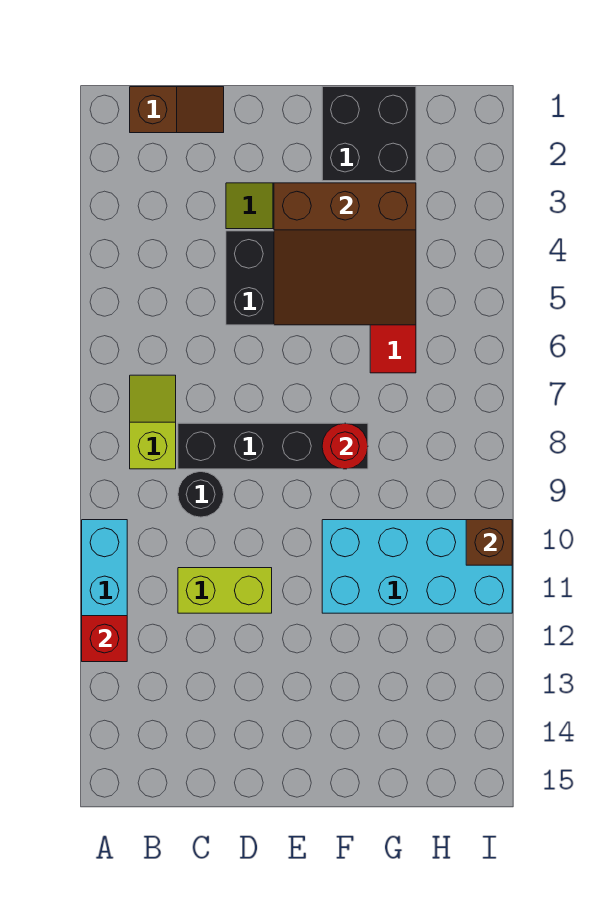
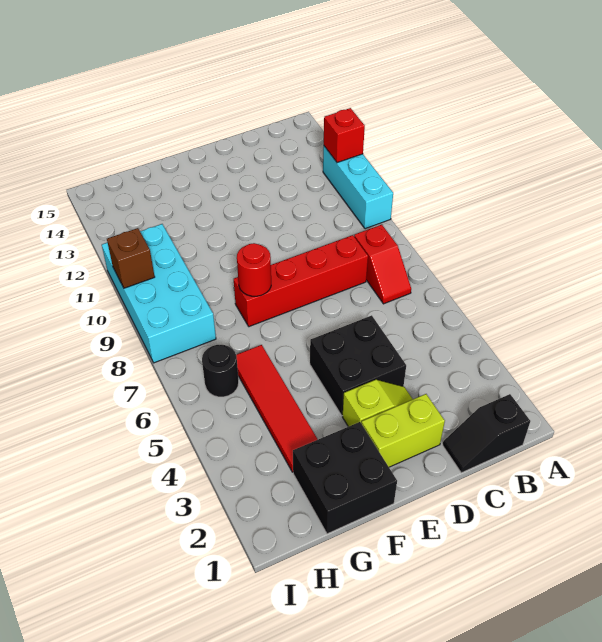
brown slope B1:C1 level 1 top B -> black slope B1:C1 level 1 top B
lime slope B7:B8 level 1 top 8 -> red slope B7:B8 level 1 top 8
black brick C8:F8 level 1 -> red brick C8:F8 level 1
black round brick C9 level 1 -> black round brick H6 level 1
lime brick C11:D11 level 1 -> lime brick D2:E2 level 1
brown slope E3:G5 level 2 top 3 -> none
cyan brick F10:I11 level 1 -> cyan brick H8:I11 level 1

